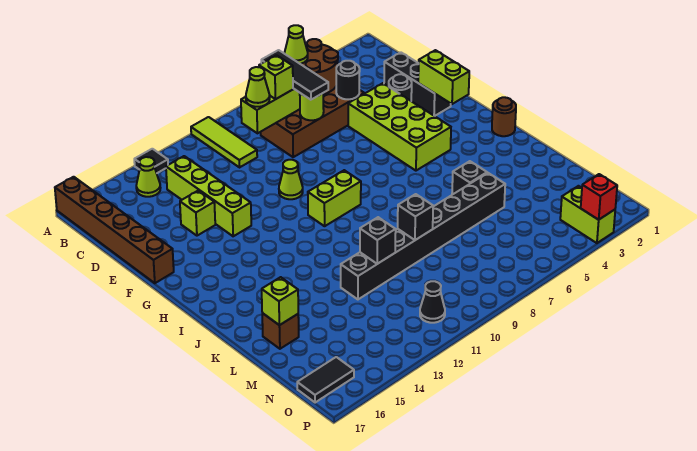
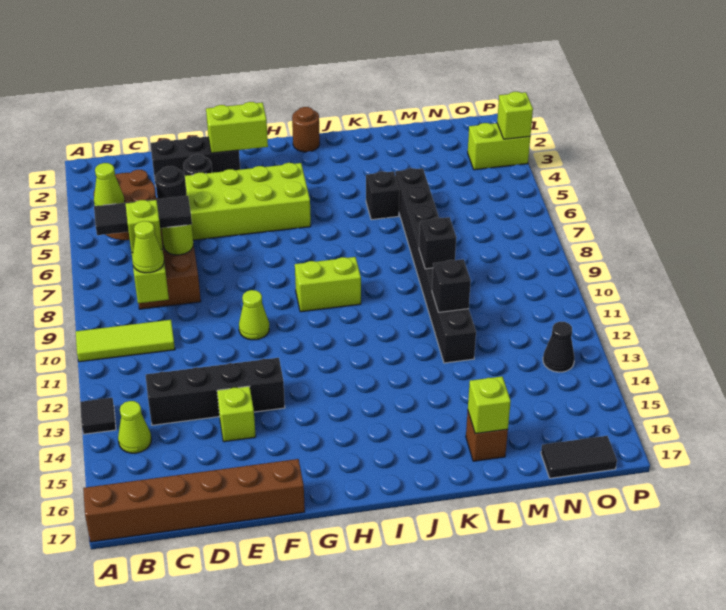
lime brick C13:F13 level 1 -> black brick C13:F13 level 1
lime brick H9:H10 level 1 -> lime brick H9:I9 level 1
black cone O11 level 1 -> black cone O13 level 1
black tile O16:O17 level 1 -> black tile N17:O17 level 1
red brick P3 level 2 -> lime brick P3 level 2

